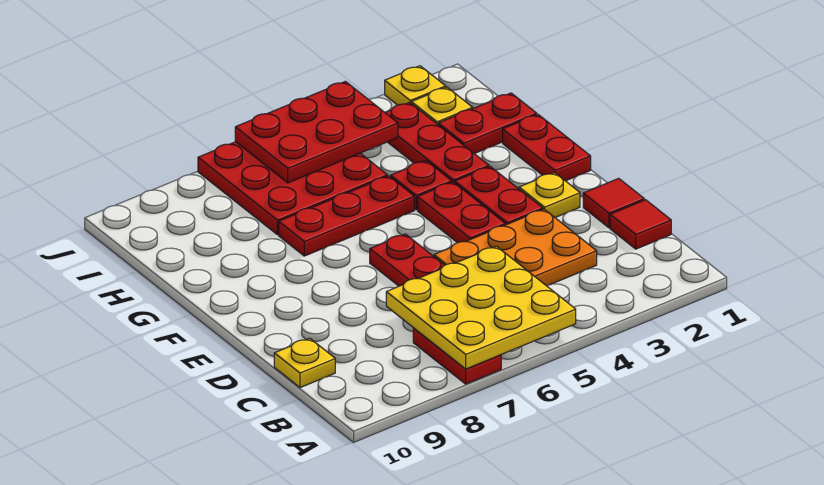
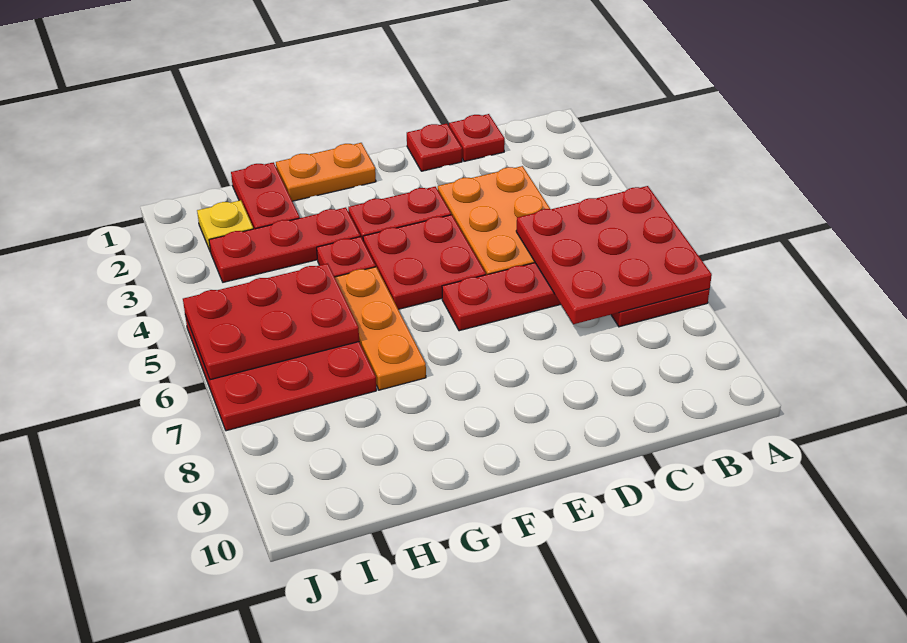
yellow plate A5:C7 level 2 -> red plate A5:C7 level 2
red tile C1 level 1 -> red plate C1 level 1
yellow plate C10 level 1 -> none
red tile D1 level 1 -> red plate D1 level 1
yellow plate E2 level 1 -> none
red plate E4:F4 level 1 -> red plate E4:F5 level 1
red plate F1:G1 level 1 -> orange plate F1:G1 level 1
red plate G5:G7 level 1 -> orange plate G5:G7 level 1
red plate I4:J6 level 2 -> red plate H5:J6 level 2
yellow plate J2 level 1 -> none

